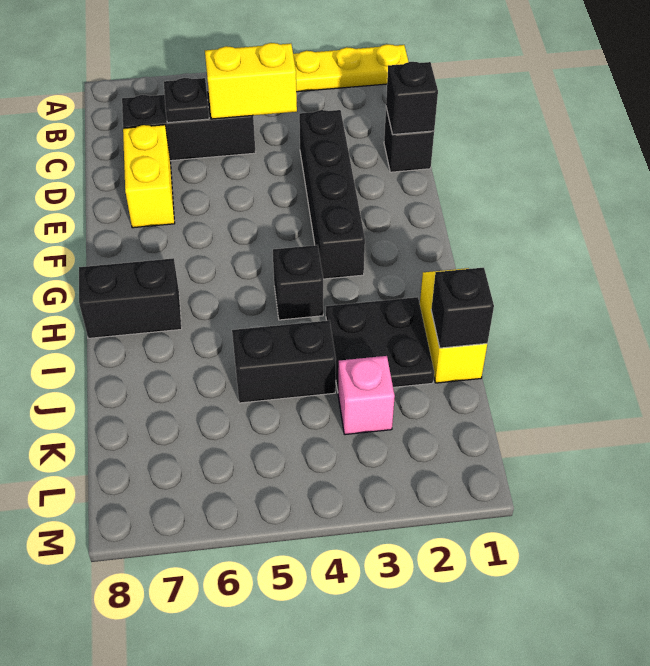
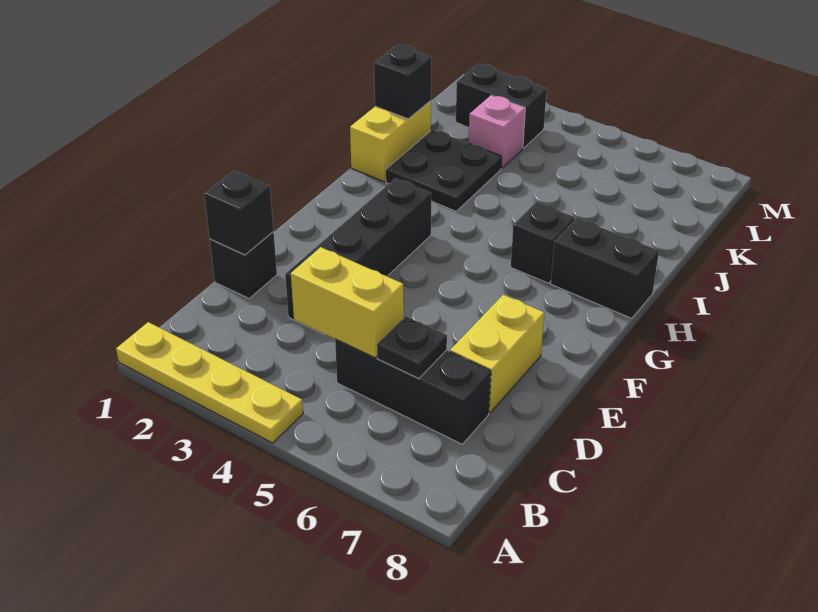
black brick H4 level 1 -> black brick H6 level 1
black brick J4:J5 level 1 -> black brick L2:L3 level 1

